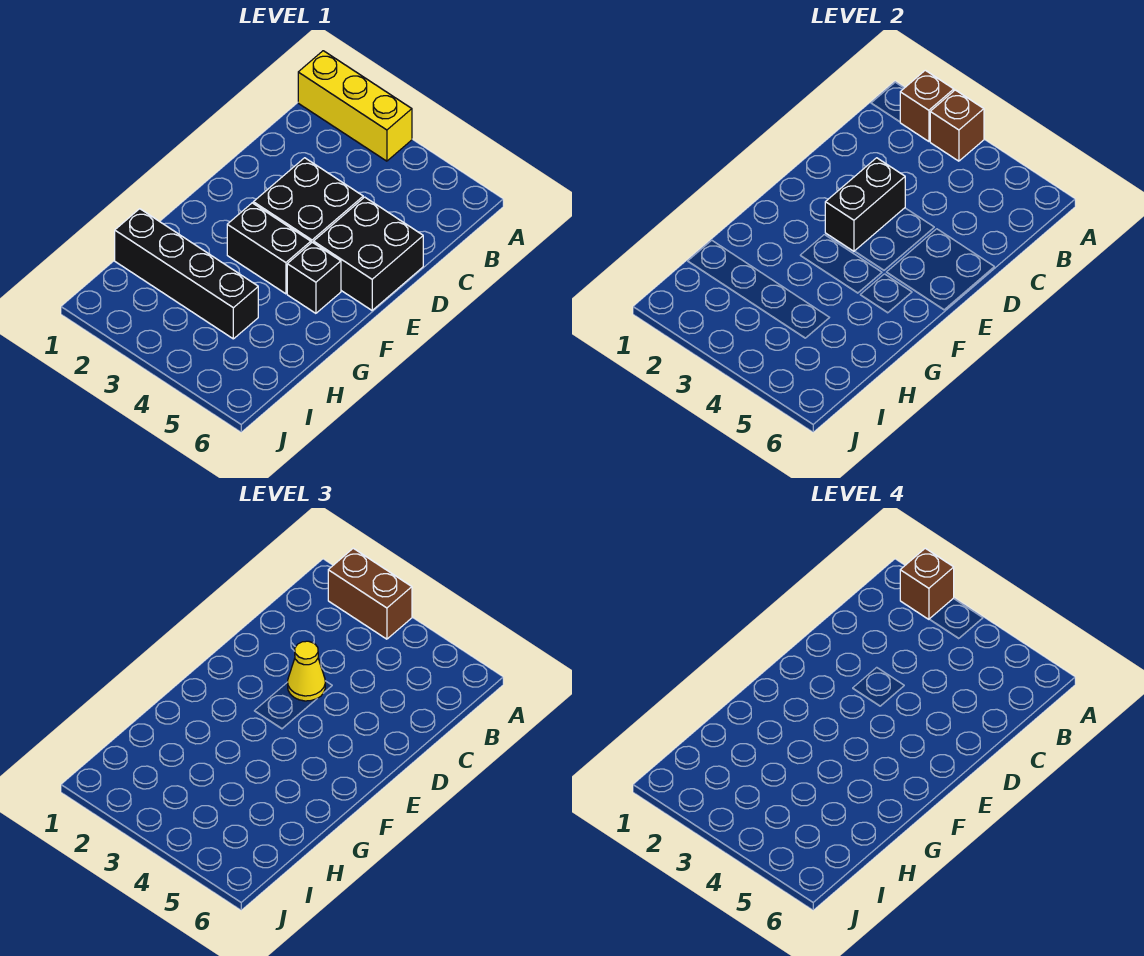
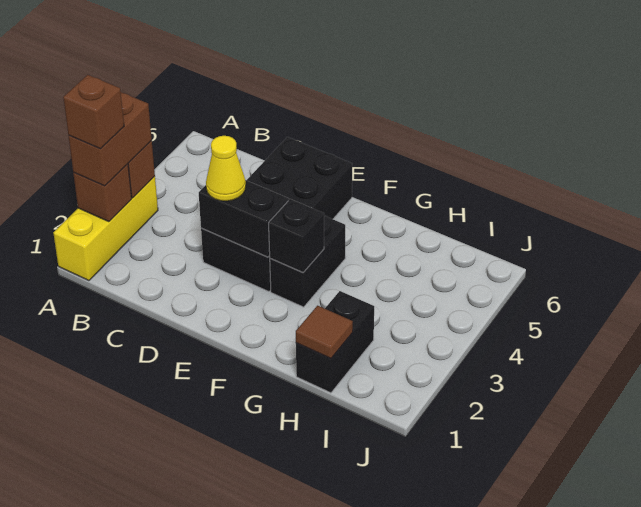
black brick F5 level 1 -> black brick F3 level 2
black brick H1:H4 level 1 -> black brick H1:H2 level 1
none -> brown tile H1 level 2

